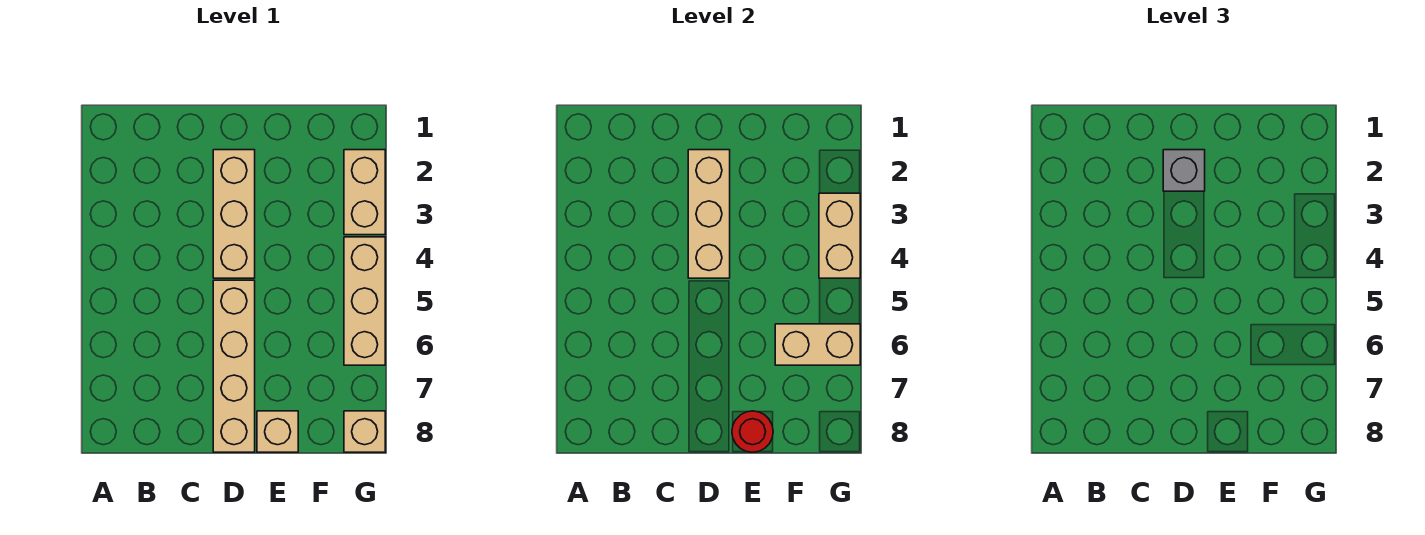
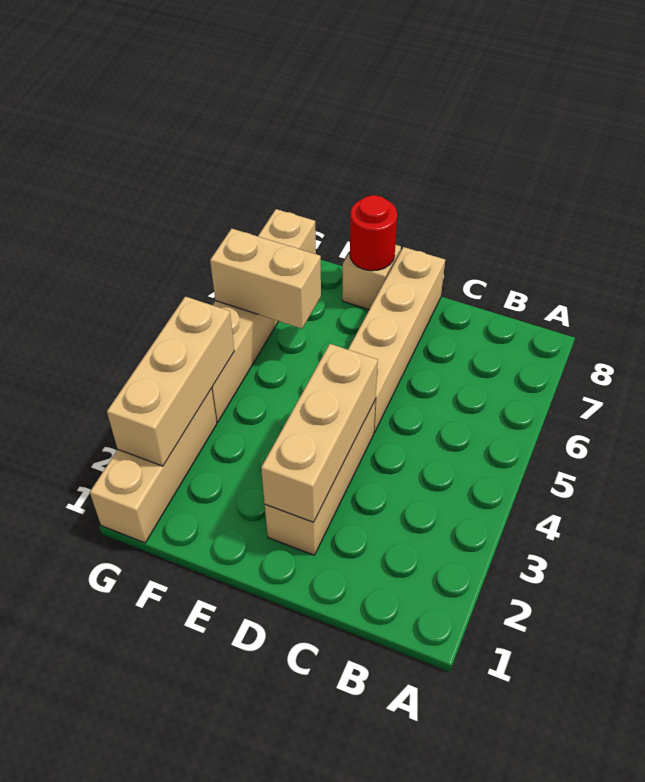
grey brick D2 level 3 -> none
tan brick G2:G3 level 1 -> tan brick G1:G3 level 1
tan brick G3:G4 level 2 -> tan brick G2:G4 level 2

